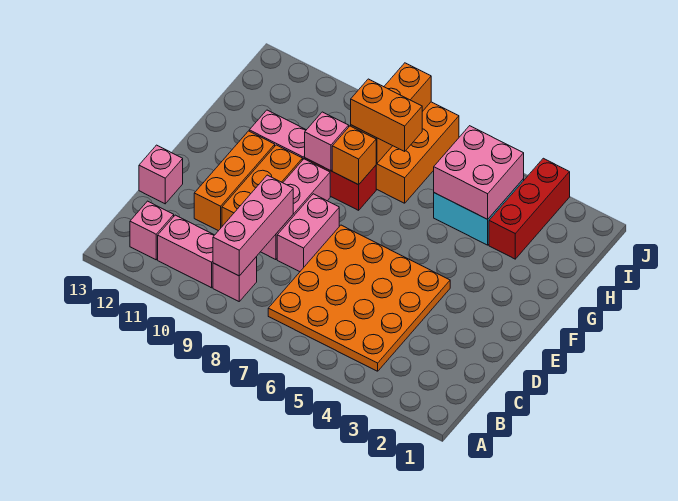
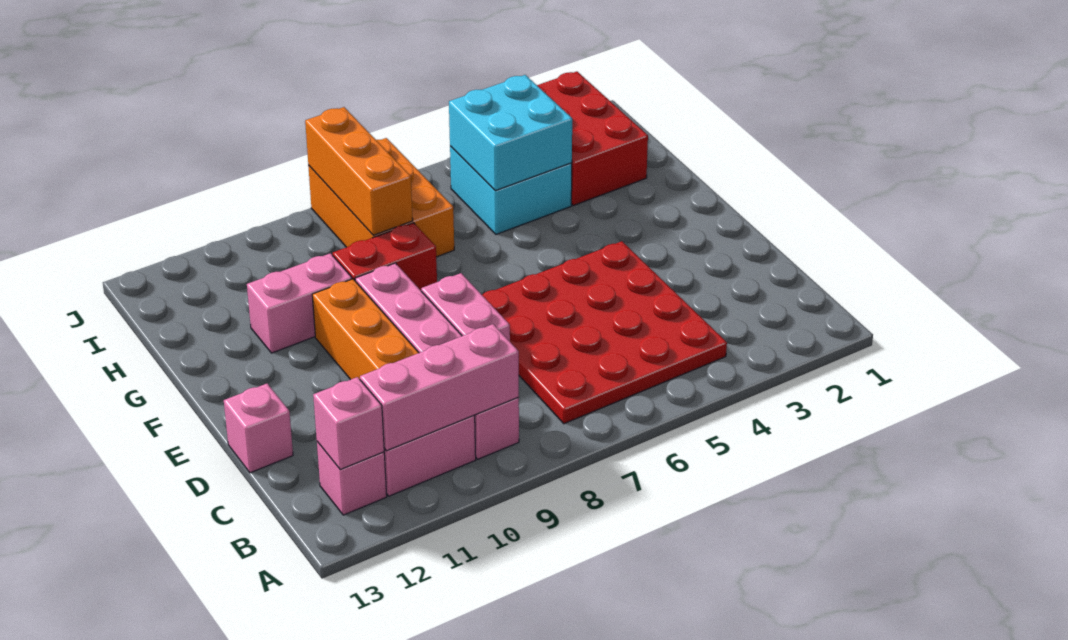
orange plate B4:E7 level 1 -> red plate B4:E7 level 1
pink brick B9:D9 level 2 -> pink brick B9:B11 level 2
orange brick D11:F11 level 1 -> none
orange brick G8 level 2 -> none
pink brick G9 level 2 -> pink brick B12 level 2
red brick H3:J3 level 1 -> red brick H2:J3 level 1
pink brick H4:I5 level 2 -> cyan brick H4:I5 level 2
orange brick H7:H8 level 3 -> none

